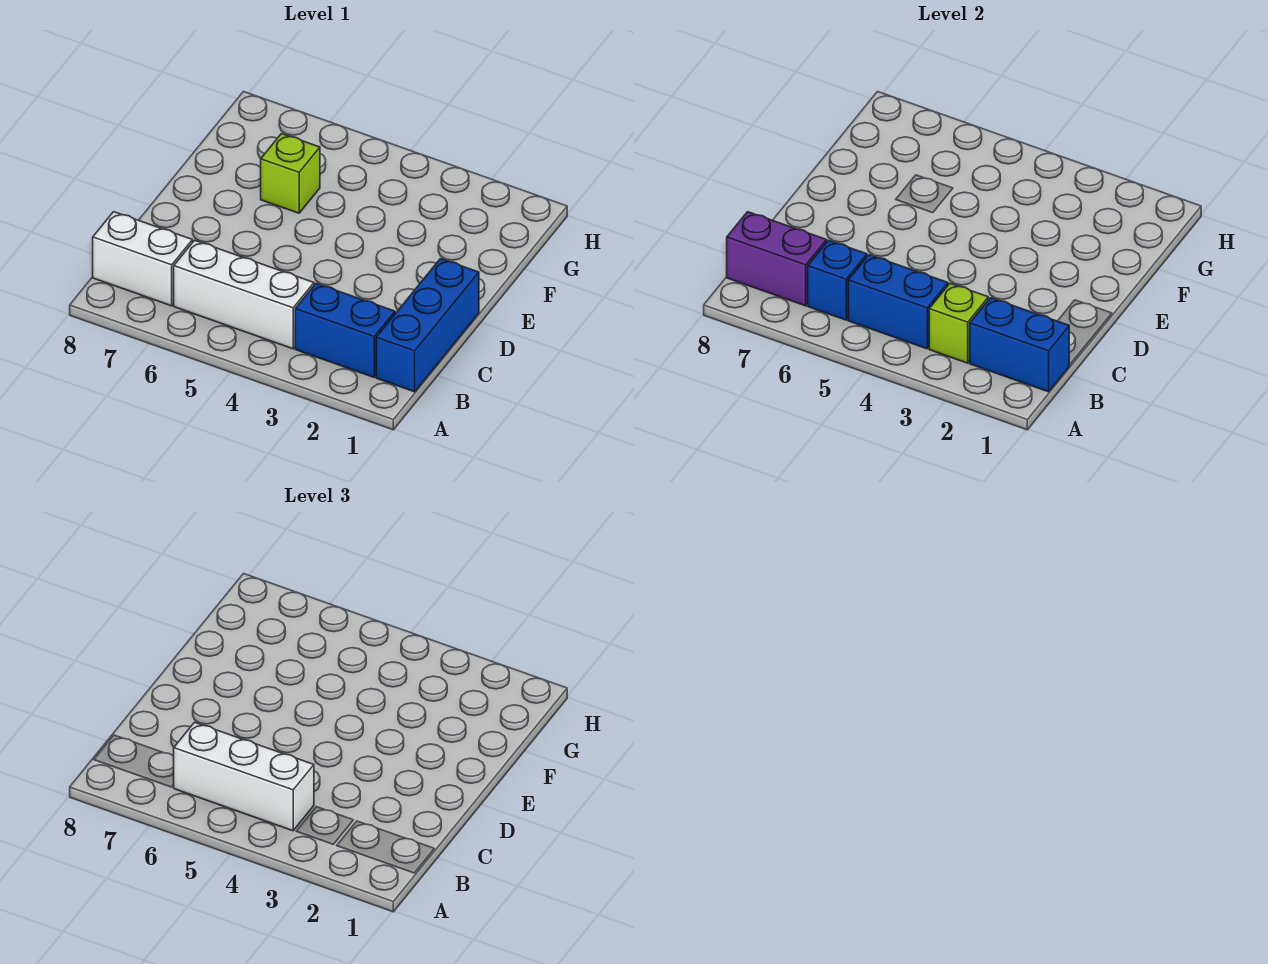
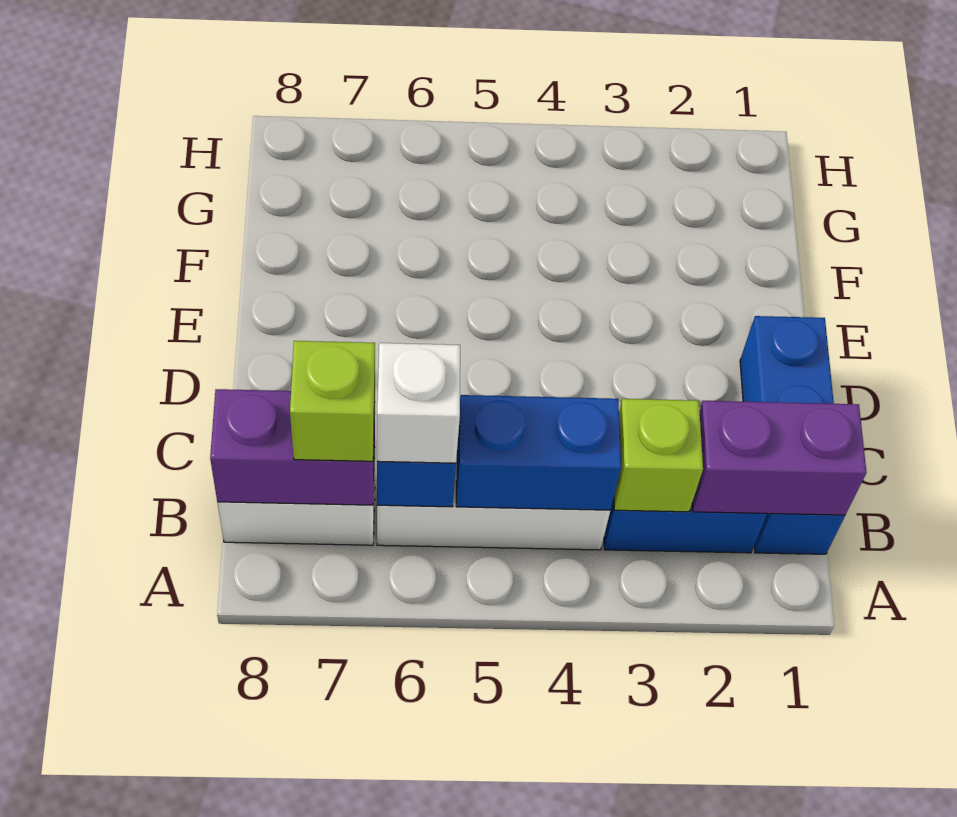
blue brick B1:B2 level 2 -> purple brick B1:B2 level 2
white brick B4:B6 level 3 -> white brick B6 level 3
lime brick F6 level 1 -> lime brick B7 level 3

